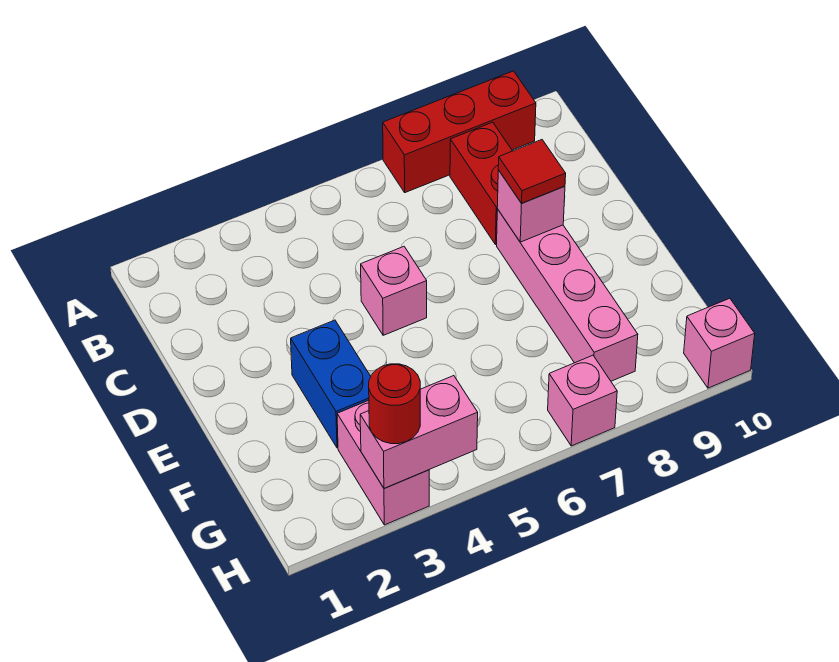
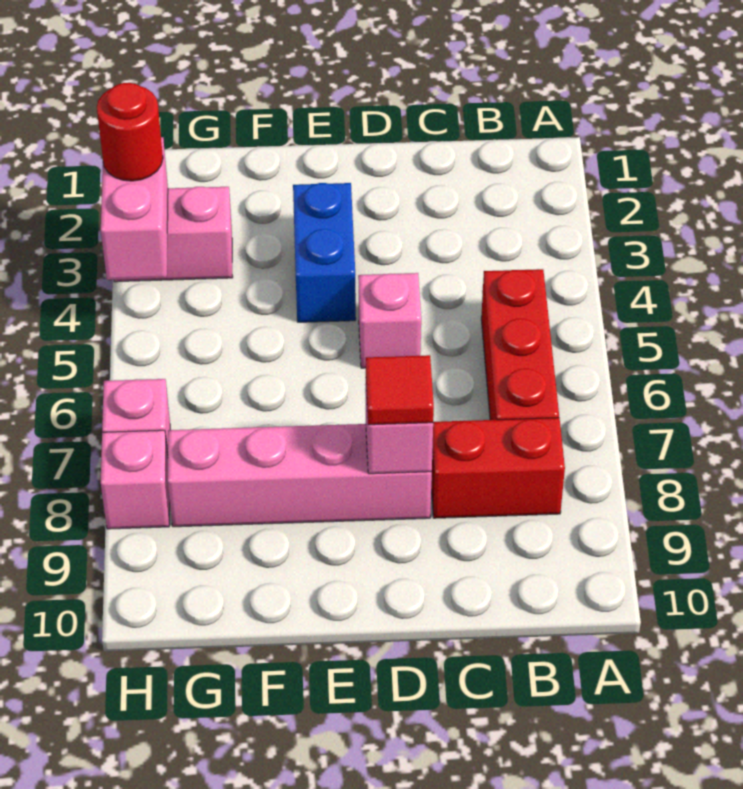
red brick A7:A9 level 1 -> red brick B5:B7 level 1
blue brick E3:F3 level 1 -> blue brick E3:E4 level 1
pink brick H10 level 1 -> pink brick H8 level 1

